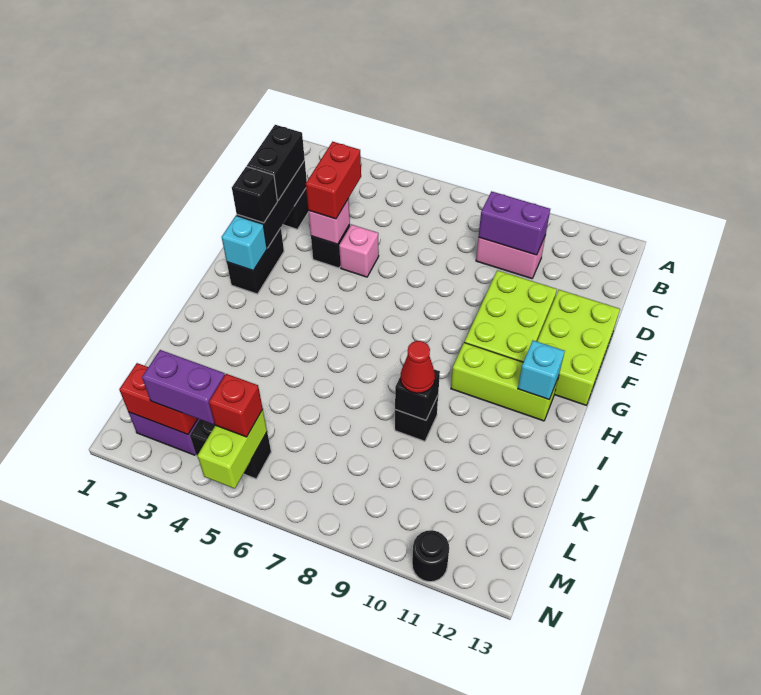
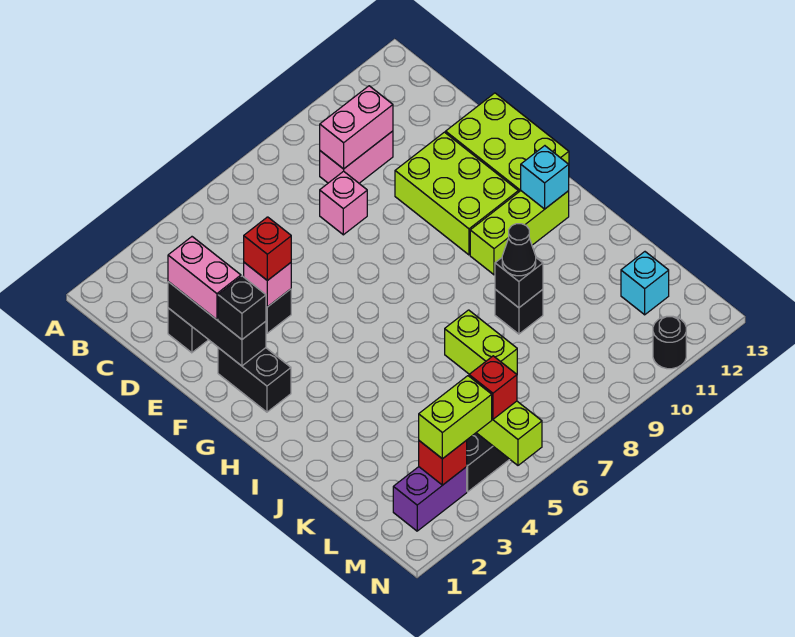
purple brick C9:C10 level 2 -> pink brick C9:C10 level 2
black brick D2:E2 level 3 -> pink brick D2:E2 level 3
red brick D4:E4 level 3 -> red brick E4 level 3
pink brick E5 level 1 -> pink brick D8 level 1
cyan brick G2 level 2 -> cyan brick L12 level 1
none -> lime brick J7:K7 level 1
red cone J9 level 3 -> black cone J9 level 3
red brick M2:M3 level 2 -> red brick M3 level 2
purple brick M3:M4 level 3 -> lime brick M3:M4 level 3

